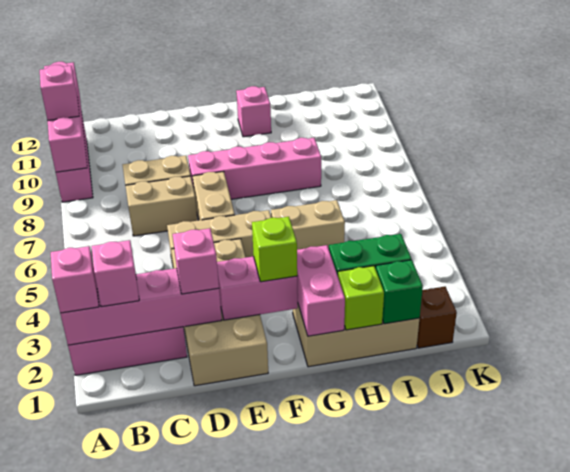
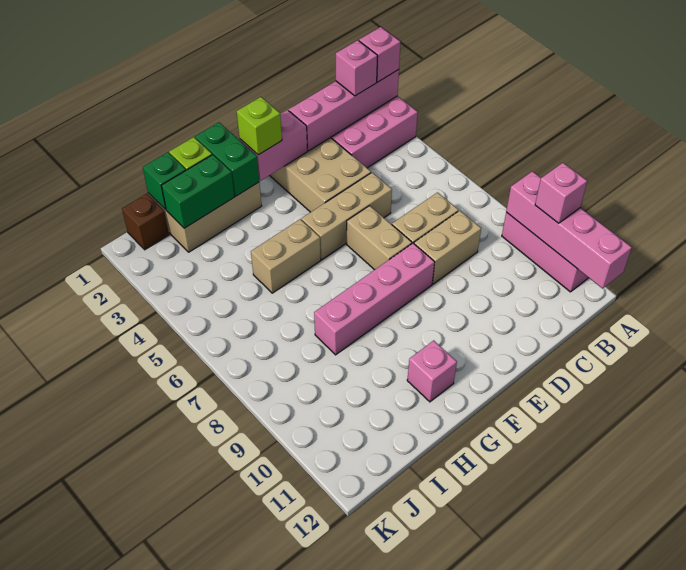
pink brick D2 level 3 -> none
pink brick G1:G2 level 2 -> green brick G1:G2 level 2

